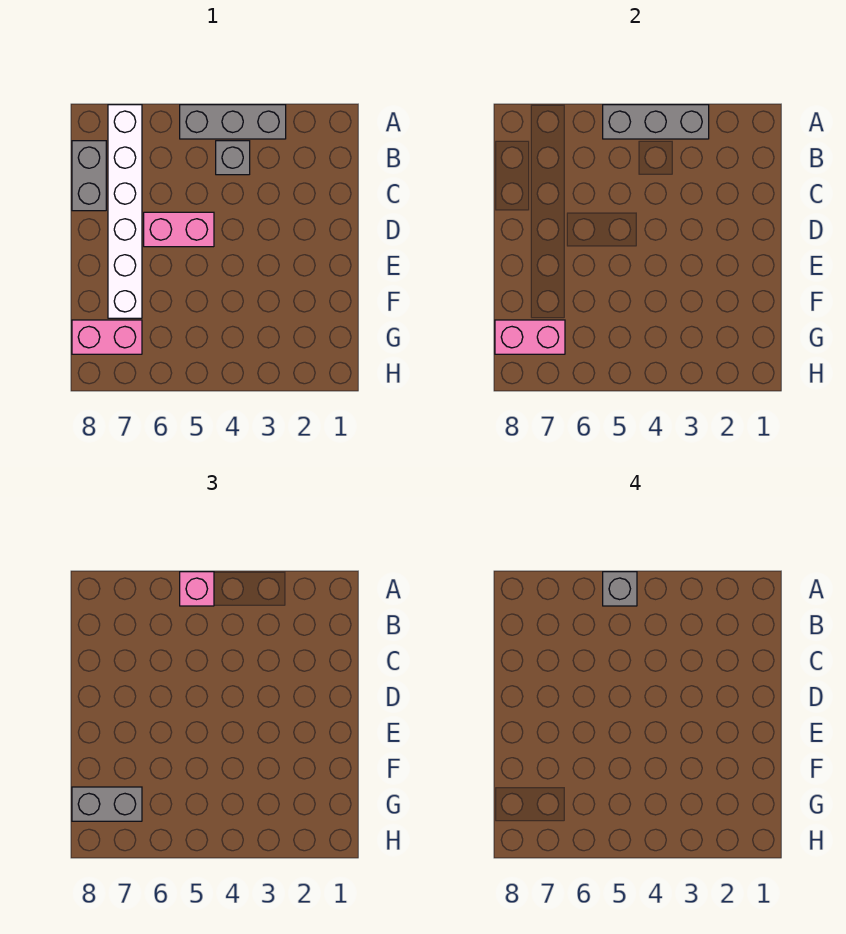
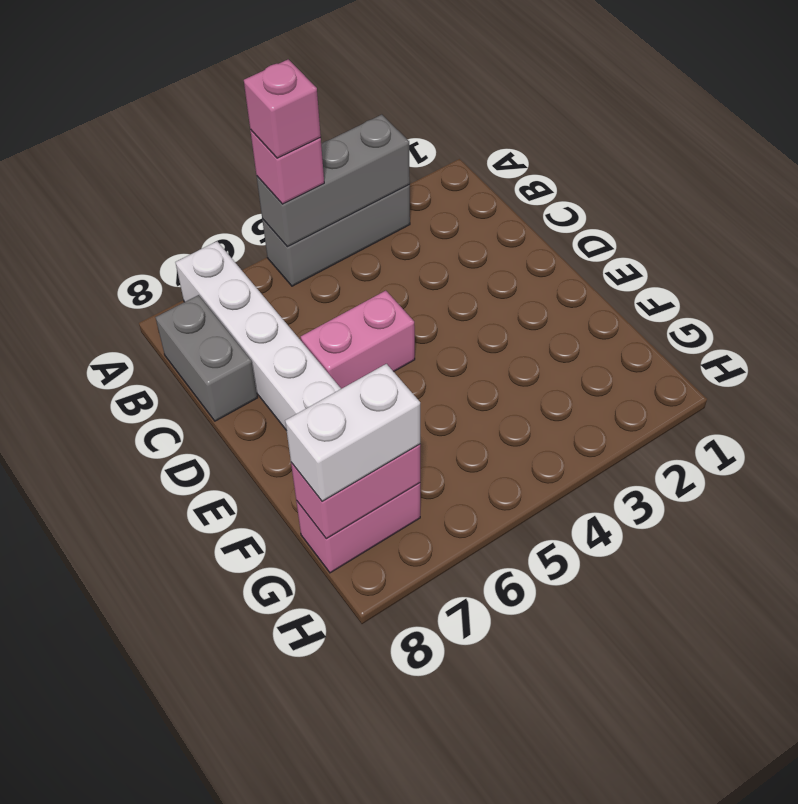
grey brick A5 level 4 -> pink brick A5 level 4
grey brick B4 level 1 -> none
grey brick G7:G8 level 3 -> white brick G7:G8 level 3

